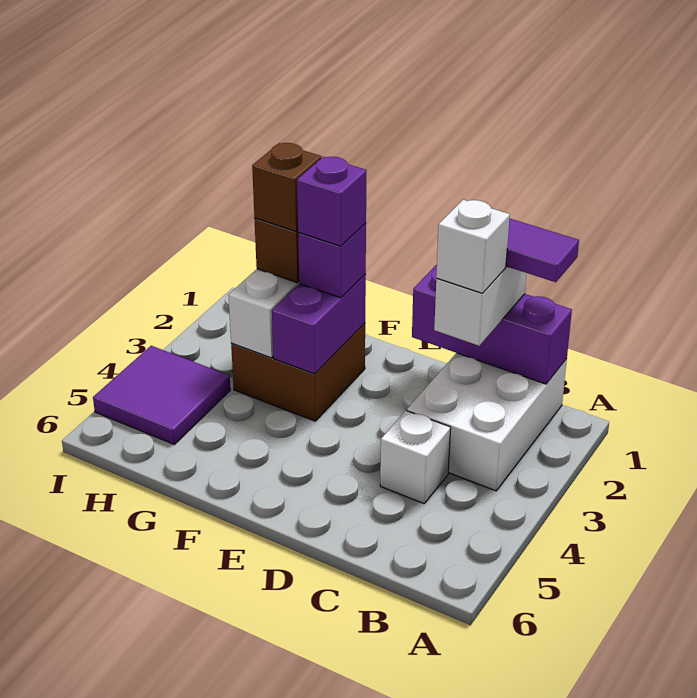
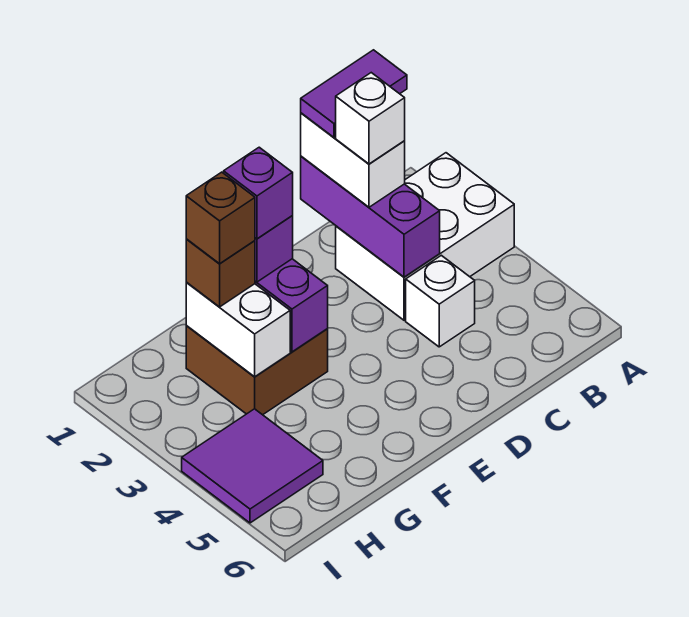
white brick B1:C3 level 1 -> white brick A2:C3 level 1
purple brick B1:D1 level 2 -> purple brick C1:C3 level 2

